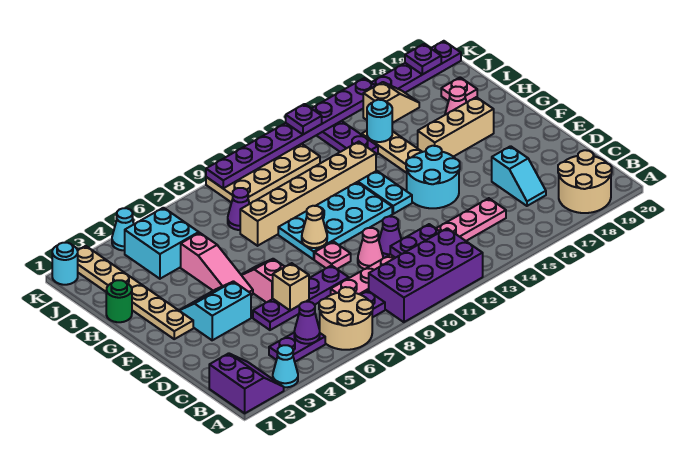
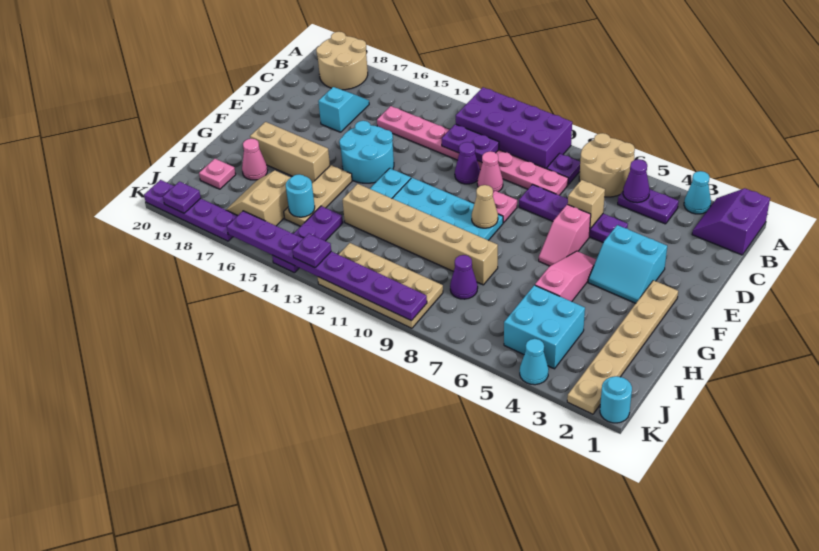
green round brick H1 level 1 -> none
tan slope J16:J17 level 1 top 16 -> tan slope I16:J17 level 1 top 16

